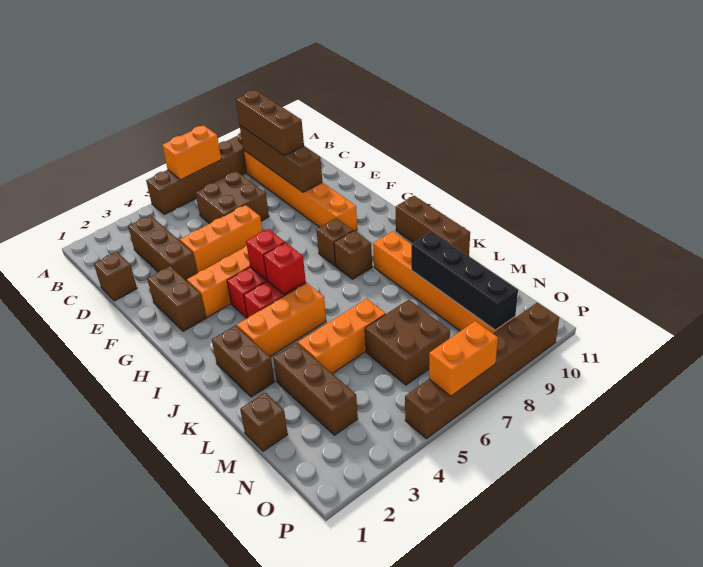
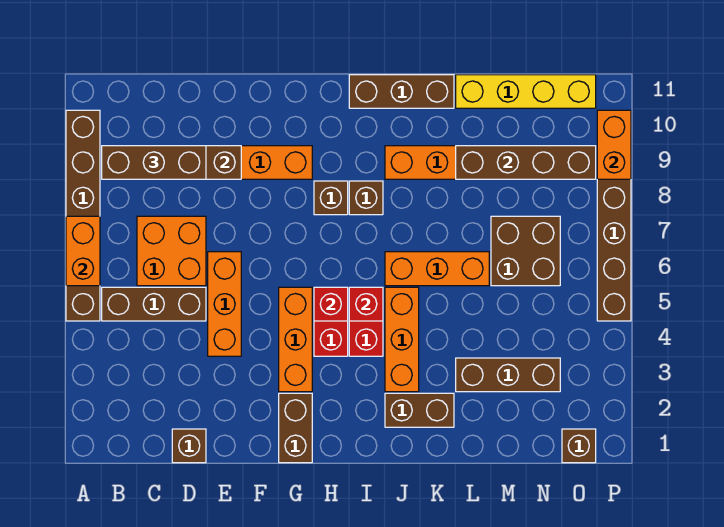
brown brick C3:E3 level 1 -> brown brick B5:D5 level 1
brown brick C6:D7 level 1 -> orange brick C6:D7 level 1
brown brick F2:G2 level 1 -> brown brick G1:G2 level 1
orange brick L4:L6 level 1 -> orange brick J6:L6 level 1
black brick L9:O9 level 2 -> brown brick L9:O9 level 2
none -> yellow brick L11:O11 level 1
brown brick M1 level 1 -> brown brick O1 level 1
orange brick P6:P7 level 2 -> orange brick P9:P10 level 2

